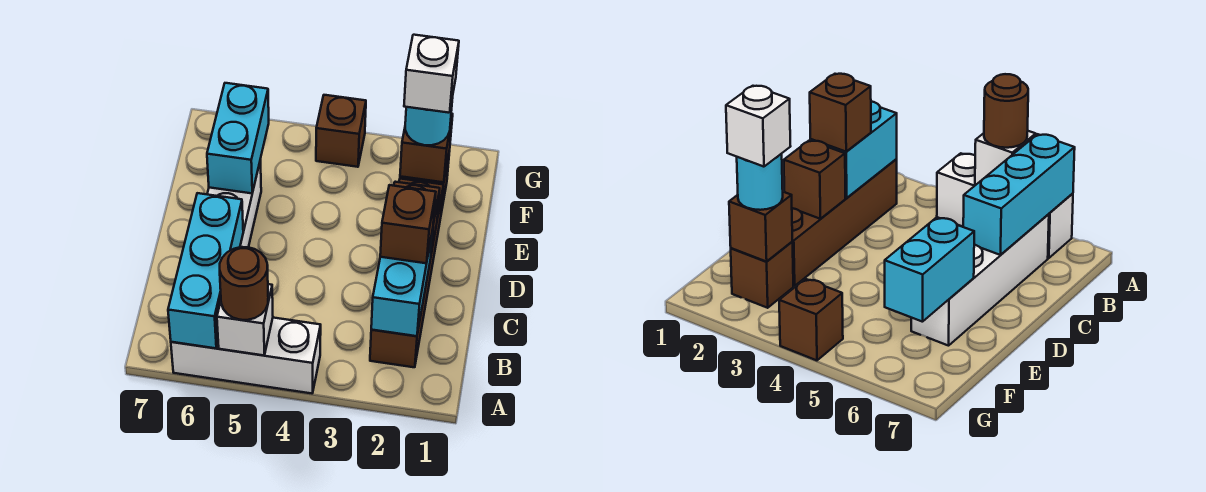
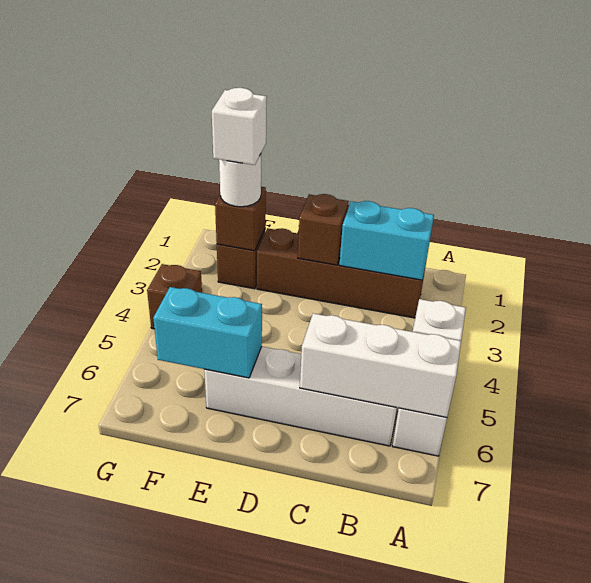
brown round brick A5 level 3 -> none
cyan brick A6:C6 level 2 -> white brick A6:C6 level 2
brown brick C2 level 3 -> none
cyan round brick F2 level 3 -> white round brick F2 level 3

